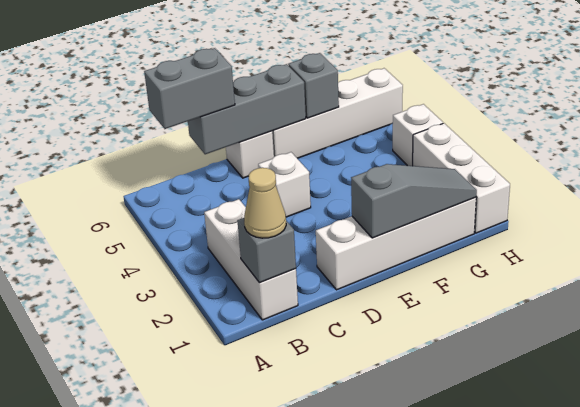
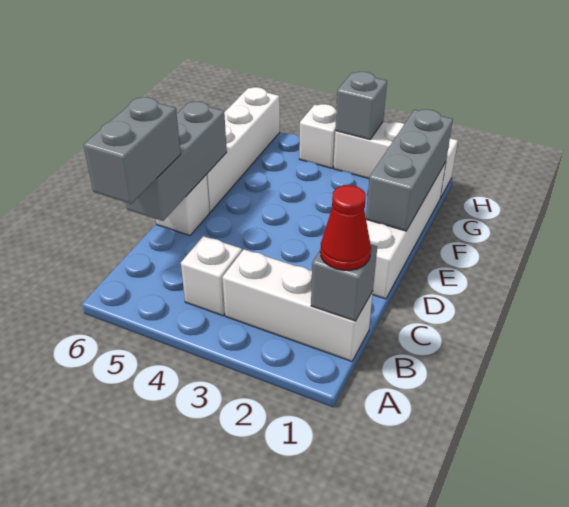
tan cone B1 level 3 -> red cone B1 level 3
white brick D4 level 1 -> white brick B4 level 1
grey slope E1:G1 level 2 top E -> grey brick E1:G1 level 2
grey brick F6 level 2 -> grey brick H3 level 2

